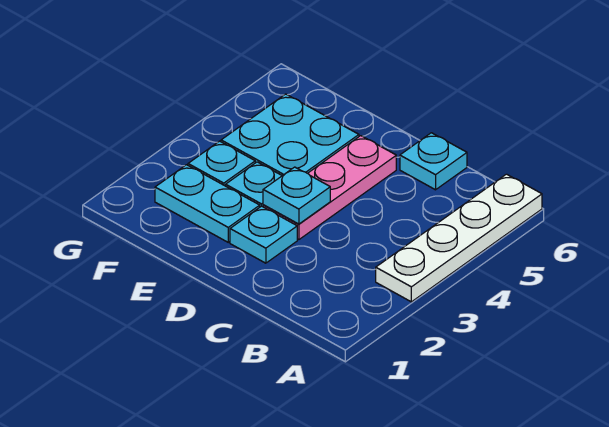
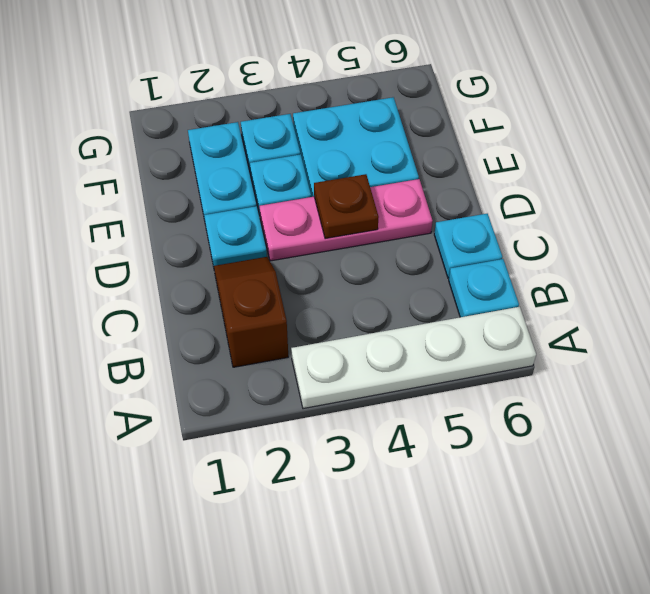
none -> brown slope B2:C2 level 1 top B
cyan plate D3 level 2 -> cyan plate B6 level 1
none -> brown plate D4 level 2

